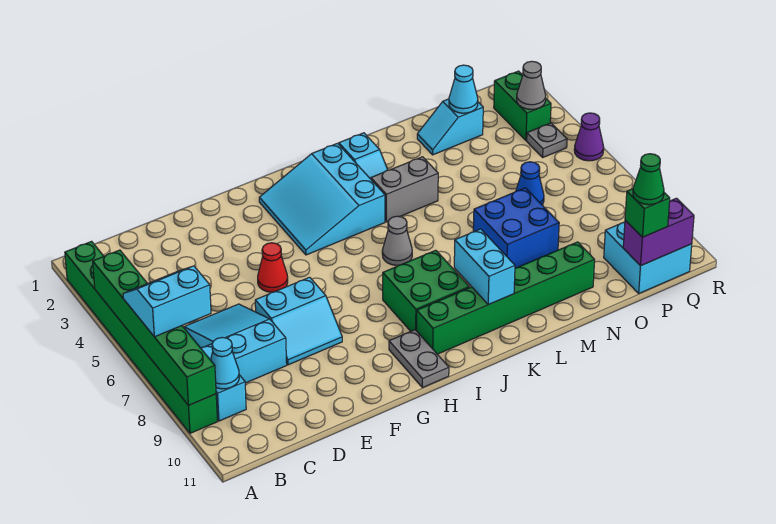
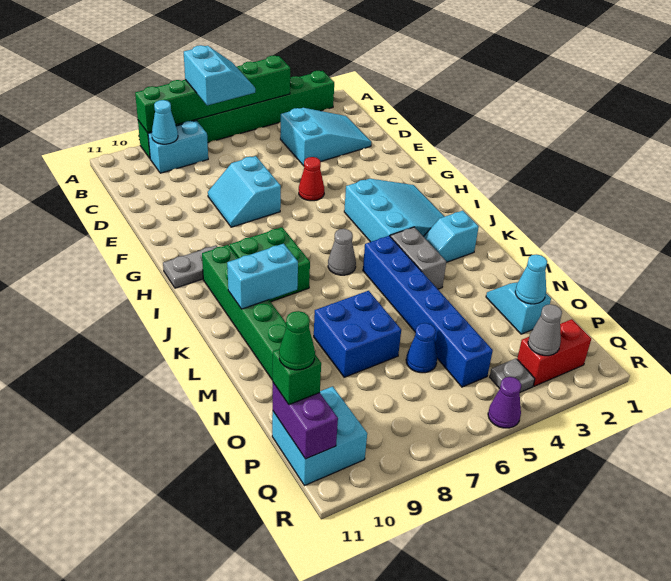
cyan slope C6:D8 level 1 top 8 -> cyan slope C2:D4 level 1 top 4
cyan slope H2:J4 level 1 top J -> cyan slope H2:J4 level 1 top 4
none -> blue brick K5:P5 level 1
green brick Q2:Q3 level 1 -> red brick Q2:Q3 level 1

